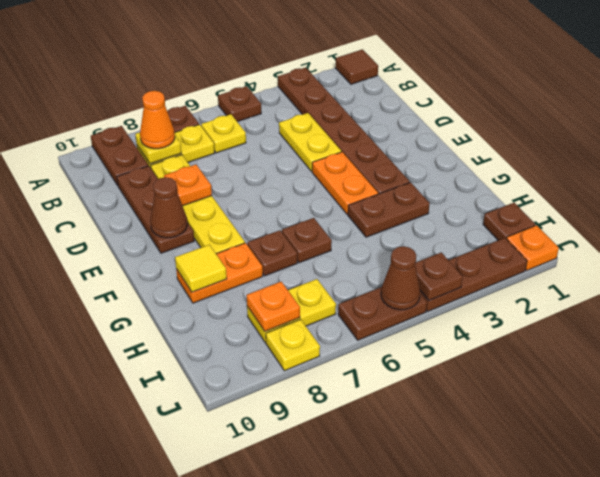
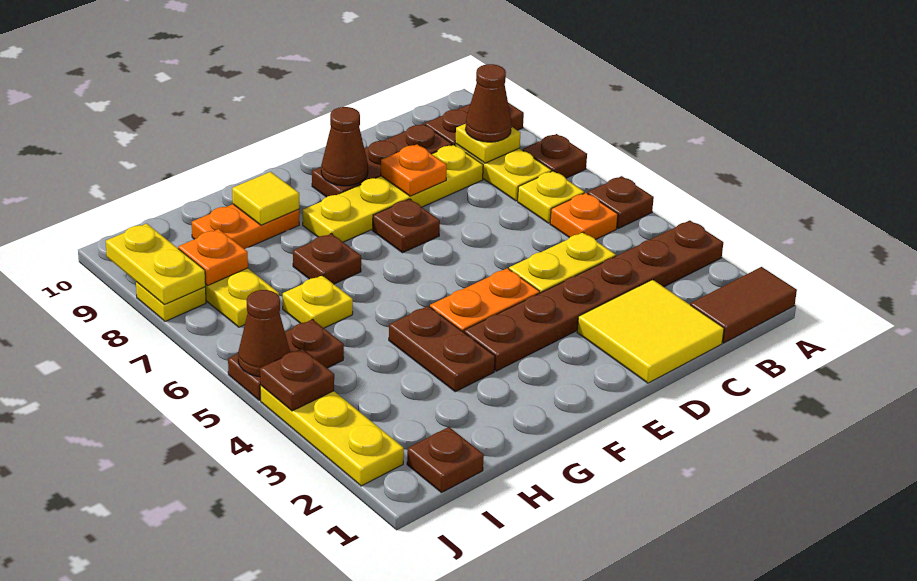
brown tile A1 level 1 -> brown tile A1:B1 level 1
orange cone B8 level 3 -> brown cone B8 level 3
none -> yellow tile C1:D2 level 1
brown plate G6 level 1 -> brown plate E7 level 1
orange plate G8:G9 level 1 -> orange plate G9:H9 level 1
none -> yellow plate H6 level 1
orange plate J1 level 1 -> orange plate B5 level 1
brown plate J2:J4 level 1 -> yellow plate J2:J4 level 1
brown plate J5:J6 level 1 -> brown plate I5:J5 level 1
none -> yellow plate J8:J9 level 2

